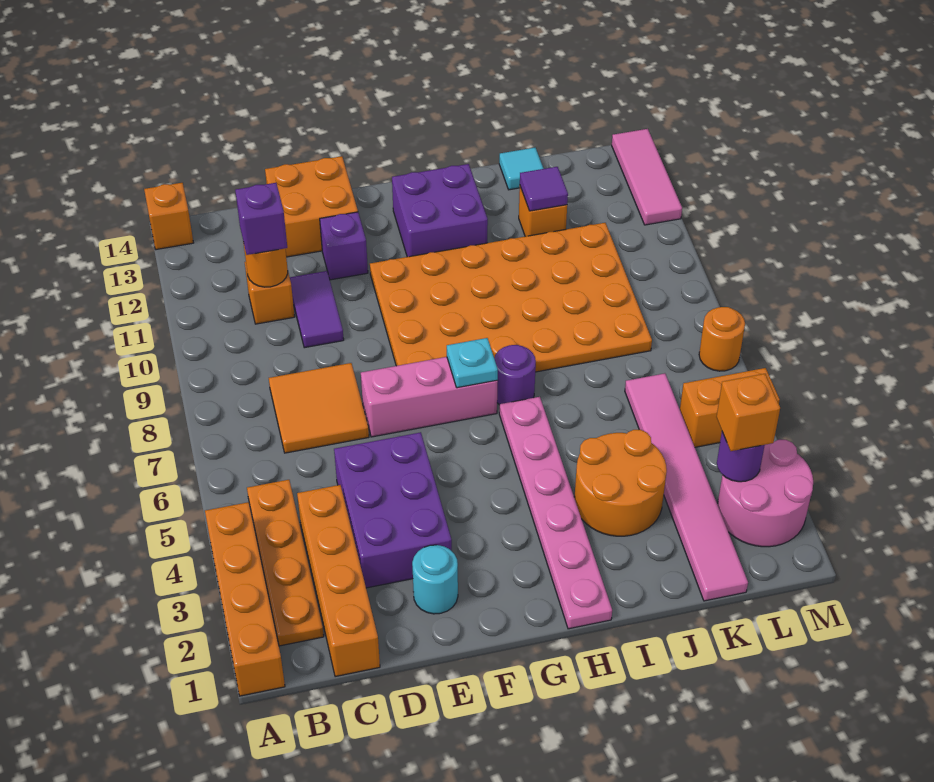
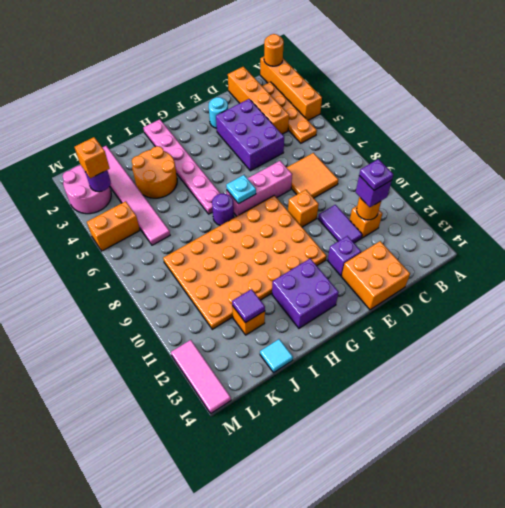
orange brick A14 level 1 -> orange brick E9 level 1
none -> purple plate C11 level 4
orange round brick M7 level 1 -> orange round brick A1 level 2

